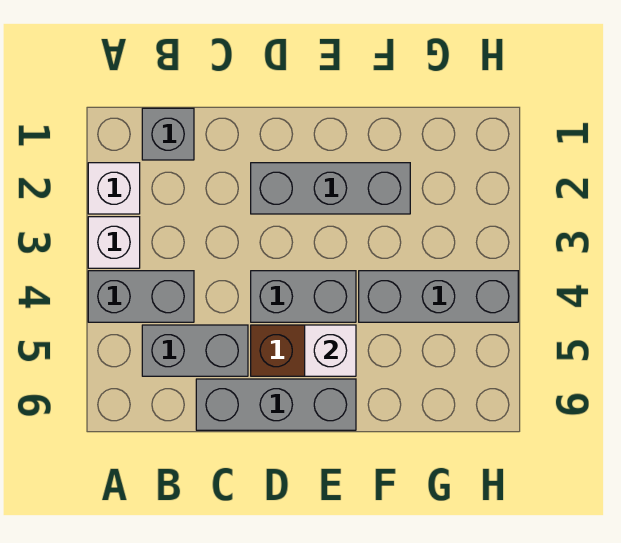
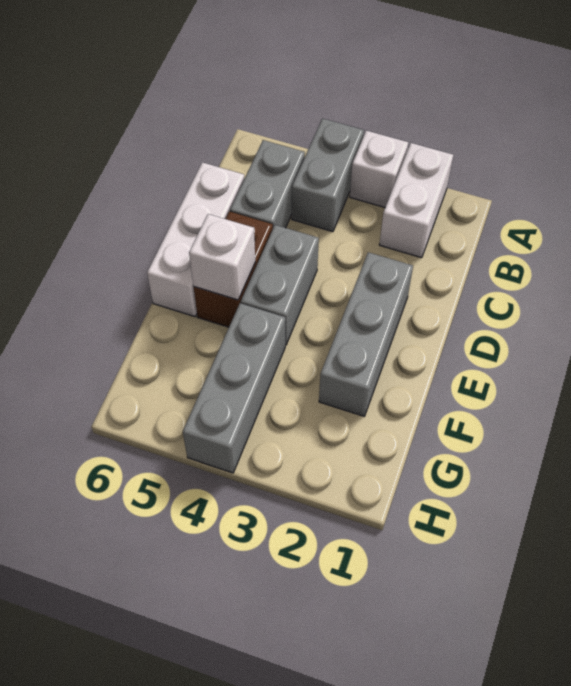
white brick A2 level 1 -> white brick A2:B2 level 1
grey brick B1 level 1 -> none
grey brick C6:E6 level 1 -> white brick C6:E6 level 1

